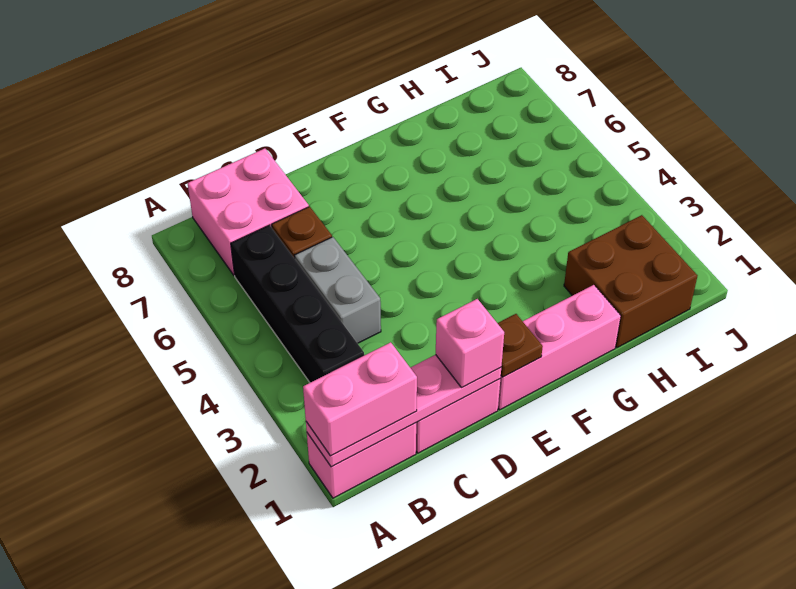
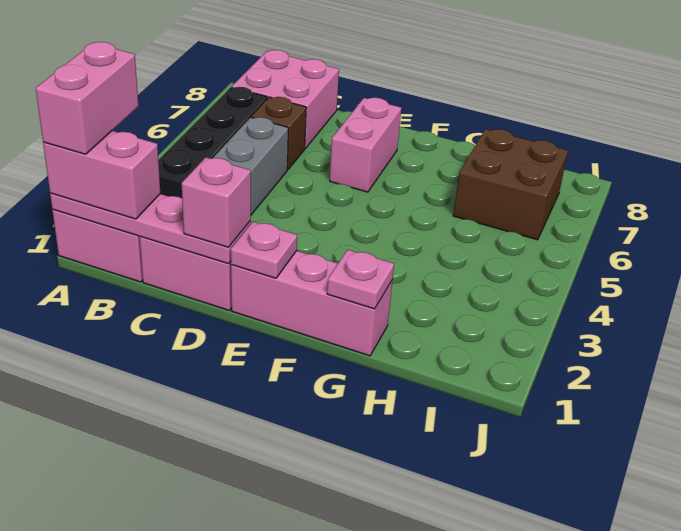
none -> pink brick A1:A2 level 4
brown plate E1 level 2 -> pink plate E1 level 2
none -> pink brick E6:E7 level 1
none -> pink plate G1 level 2
brown brick H1:I2 level 1 -> brown brick H6:I7 level 1

